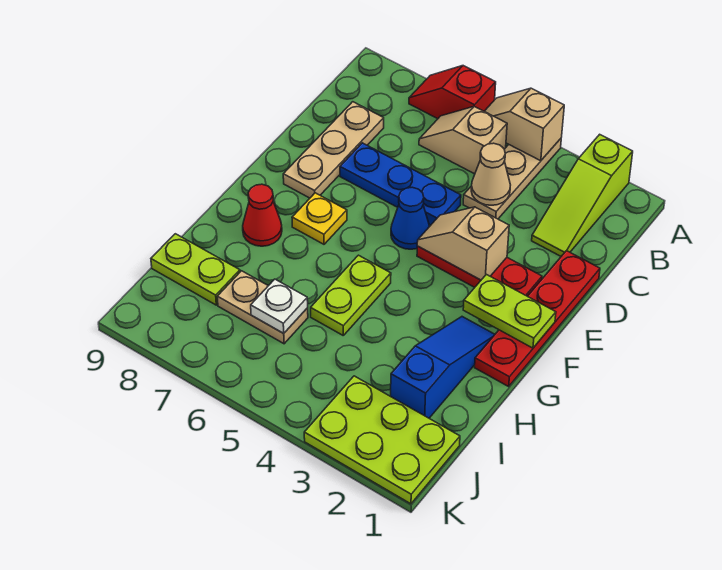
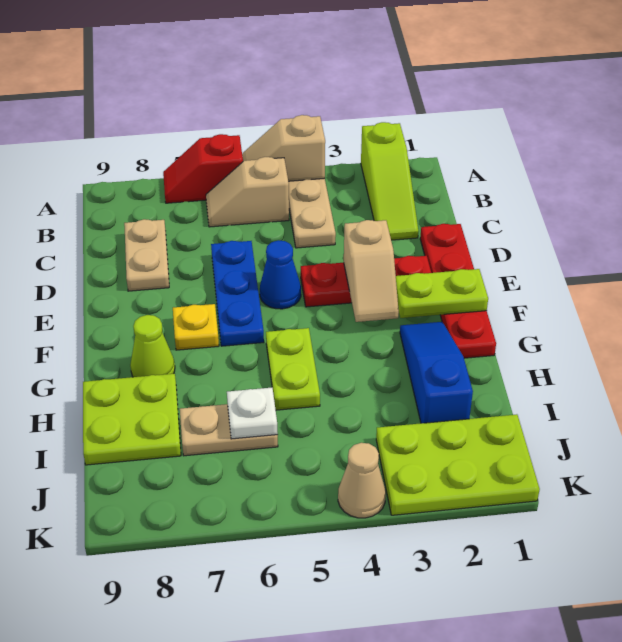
tan cone C4 level 2 -> tan cone K4 level 1
tan plate C8:E8 level 1 -> tan plate C8:D8 level 1
blue plate D5:D7 level 1 -> blue plate D6:F6 level 1
tan slope E3:E4 level 2 top 3 -> tan slope E3:F3 level 2 top E
red cone G8 level 1 -> lime cone G8 level 1
lime plate I8:I9 level 1 -> lime plate H8:I9 level 1

